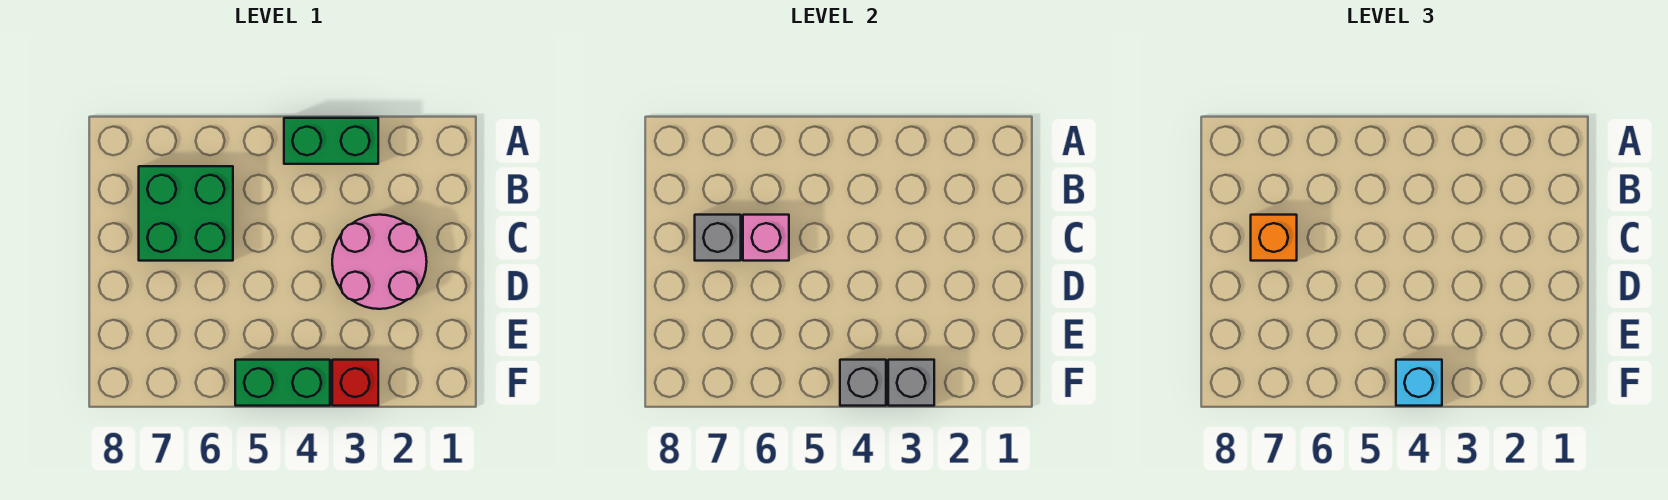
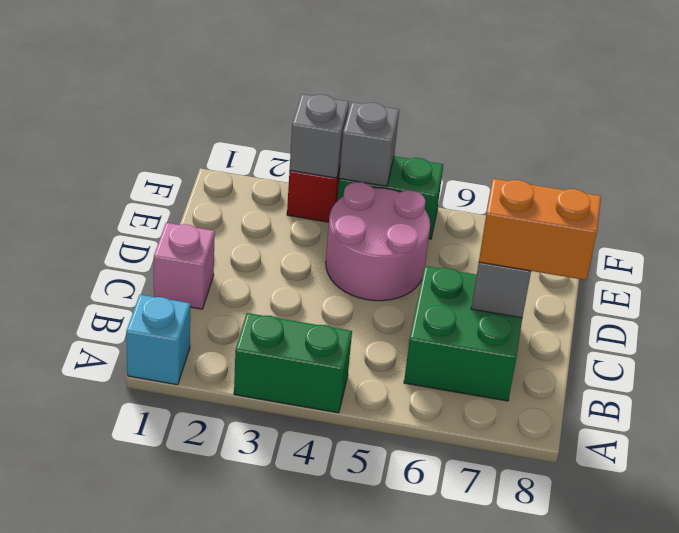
pink round brick C2:D3 level 1 -> pink round brick D4:E5 level 1
pink brick C6 level 2 -> pink brick C1 level 1
orange brick C7 level 3 -> orange brick C7:C8 level 3
cyan brick F4 level 3 -> cyan brick A1 level 1

